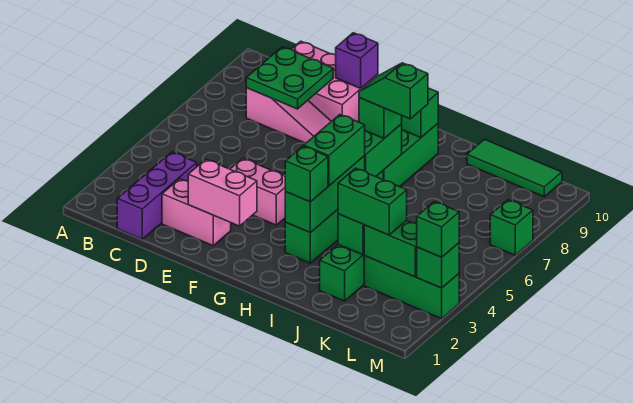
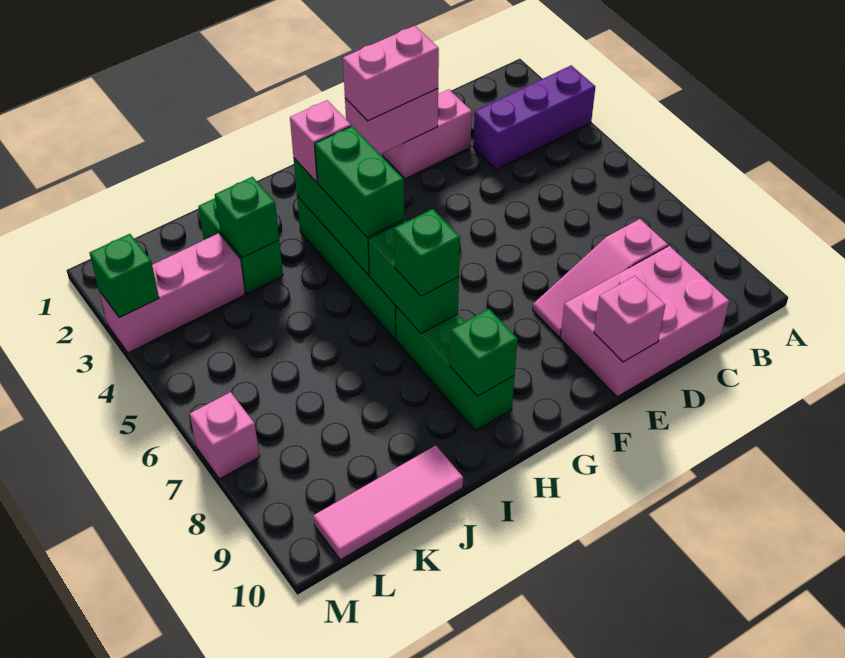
purple brick C1:C3 level 1 -> purple brick A3:C3 level 1
green plate C8:D9 level 2 -> none
pink brick E4:F4 level 1 -> pink brick E2:F2 level 3
purple brick E10 level 2 -> pink brick E10 level 2
green brick H3 level 3 -> pink brick H3 level 3
green slope H7:I7 level 4 top I -> none
green brick J3:K3 level 3 -> none
green tile J10:L10 level 1 -> pink tile J10:L10 level 1
green brick K3:M3 level 1 -> pink brick K3:M3 level 1
green brick K3:L3 level 2 -> none
green brick M3 level 3 -> none
green brick M7 level 1 -> pink brick M7 level 1

